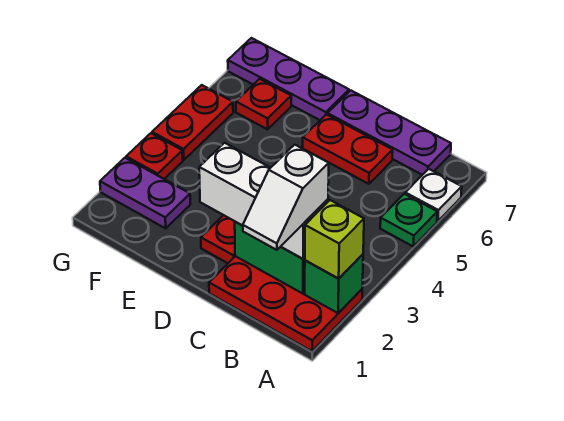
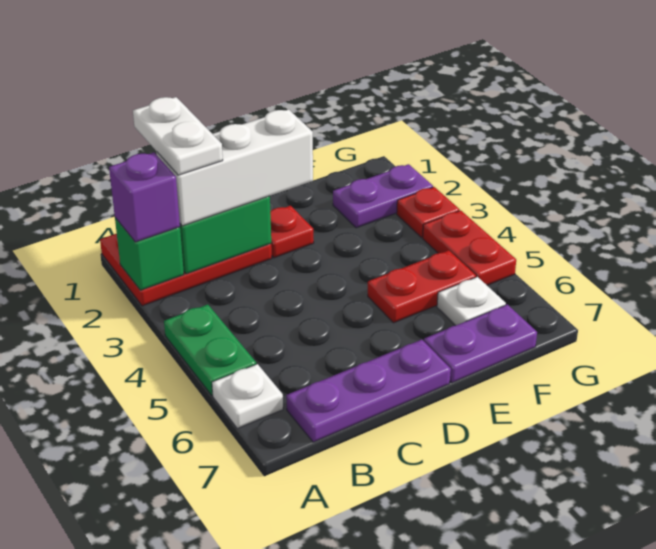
lime brick A2 level 3 -> purple brick A2 level 3
green plate A5 level 1 -> green plate A4:A5 level 1
white slope B1:B2 level 4 top 2 -> white plate B1:B2 level 4
red plate C6:D6 level 1 -> red plate E5:F5 level 1
purple plate E7:G7 level 1 -> purple plate E7:F7 level 1
red plate F6 level 1 -> white plate F6 level 1

